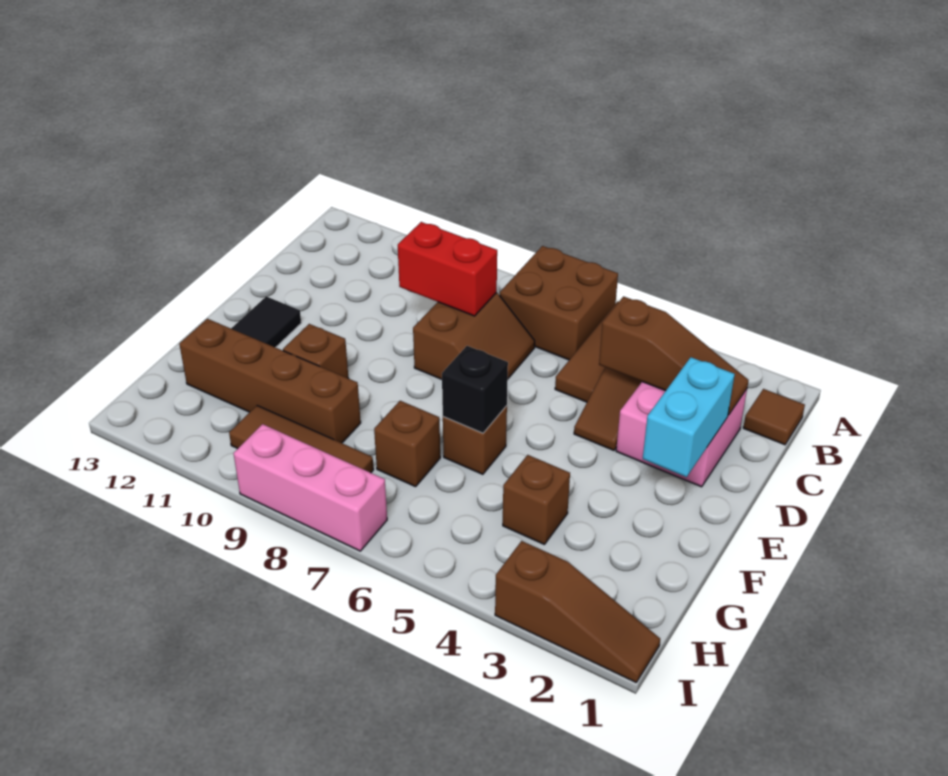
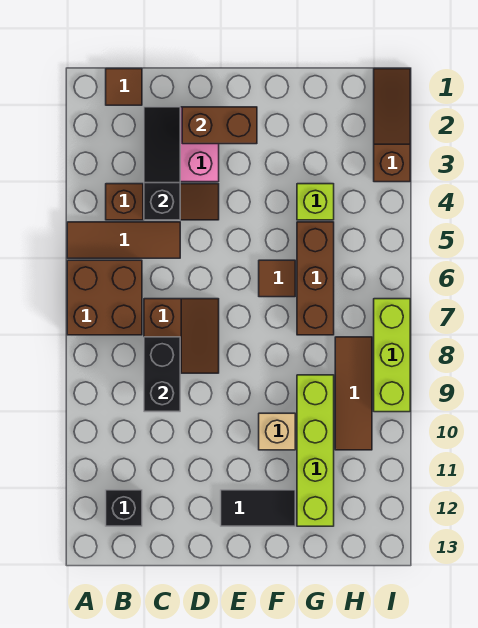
brown slope C2:C4 level 2 top 4 -> black slope C2:C4 level 2 top 4
brown slope C7:D8 level 1 top 8 -> brown slope C7:D8 level 1 top C
red brick C8:C9 level 2 -> black brick C8:C9 level 2
cyan brick D2:E2 level 2 -> brown brick D2:E2 level 2
brown brick F6 level 1 -> brown tile F6 level 1
black brick F6 level 2 -> black brick B12 level 1
brown brick F10 level 1 -> tan brick F10 level 1
brown brick G4 level 1 -> lime brick G4 level 1
brown brick G7 level 1 -> brown brick G5:G7 level 1
brown brick G9:G12 level 1 -> lime brick G9:G12 level 1
pink brick I7:I9 level 1 -> lime brick I7:I9 level 1

